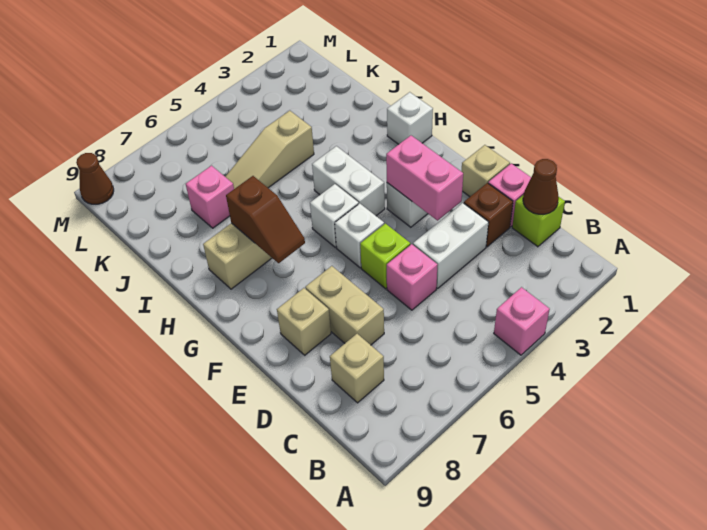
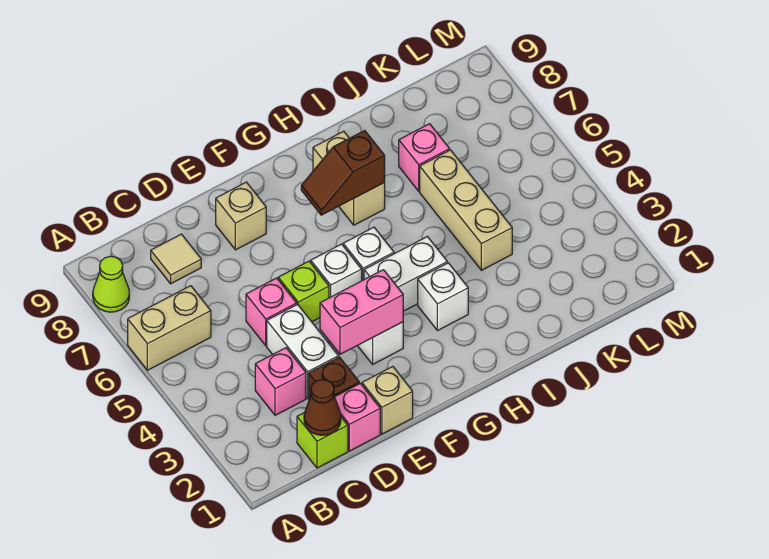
pink brick A4 level 1 -> pink brick C3 level 1
none -> lime cone A8 level 1
tan brick C8 level 1 -> tan tile C8 level 1
tan brick D7:E7 level 1 -> tan brick A6:B6 level 1
white brick H1 level 1 -> white brick H3 level 1
tan slope J4:J6 level 1 top 4 -> tan brick J4:J6 level 1
brown cone M9 level 1 -> none

